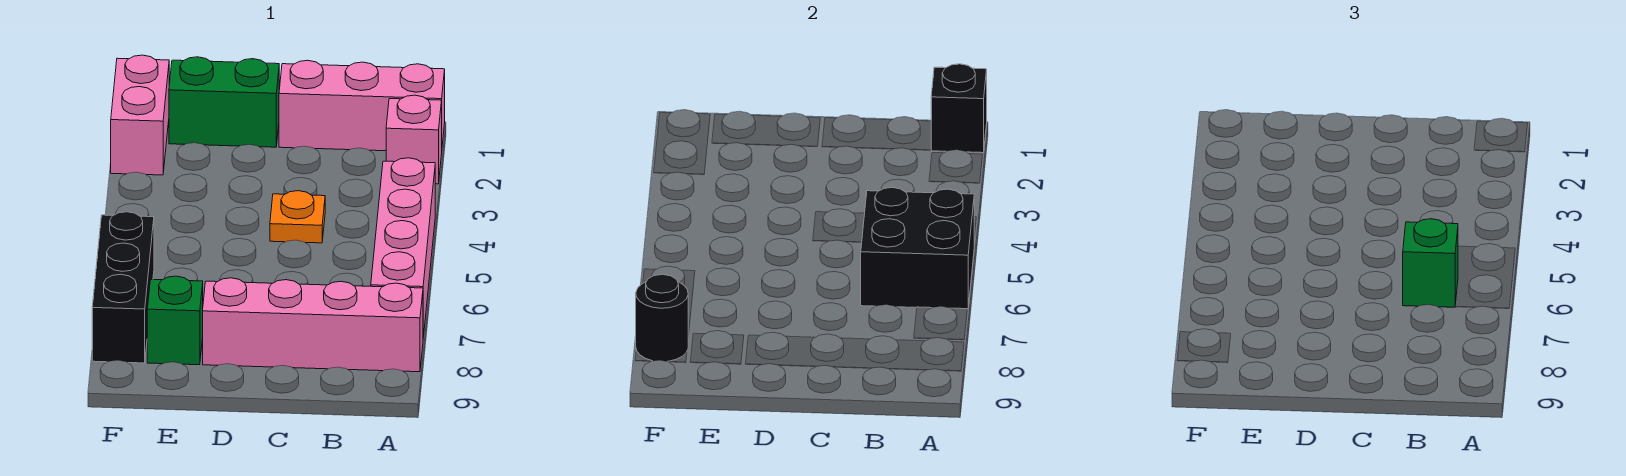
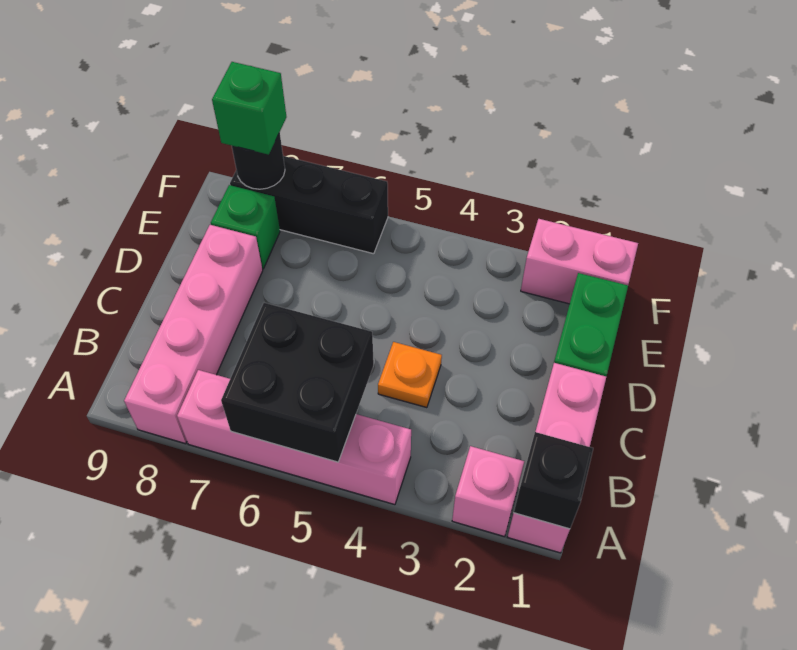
green brick B6 level 3 -> green brick F8 level 3

